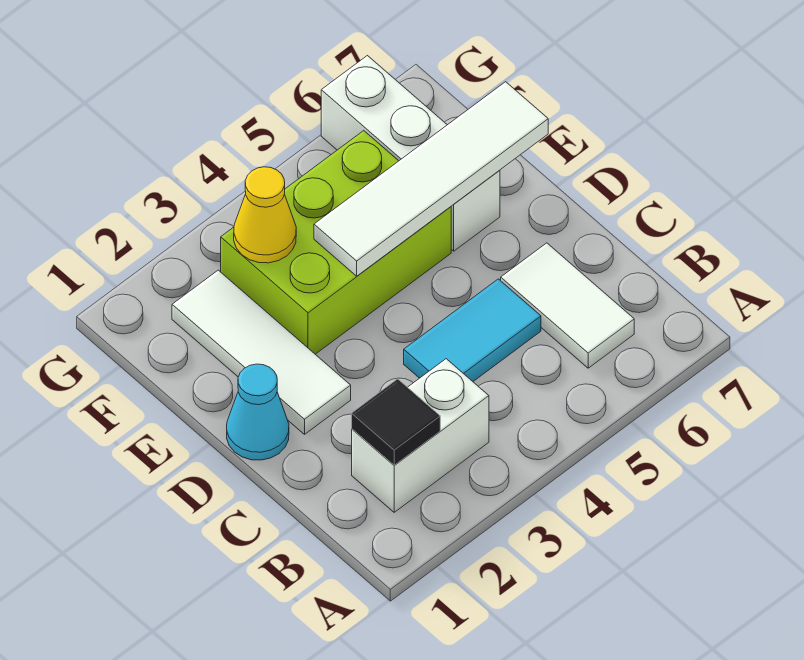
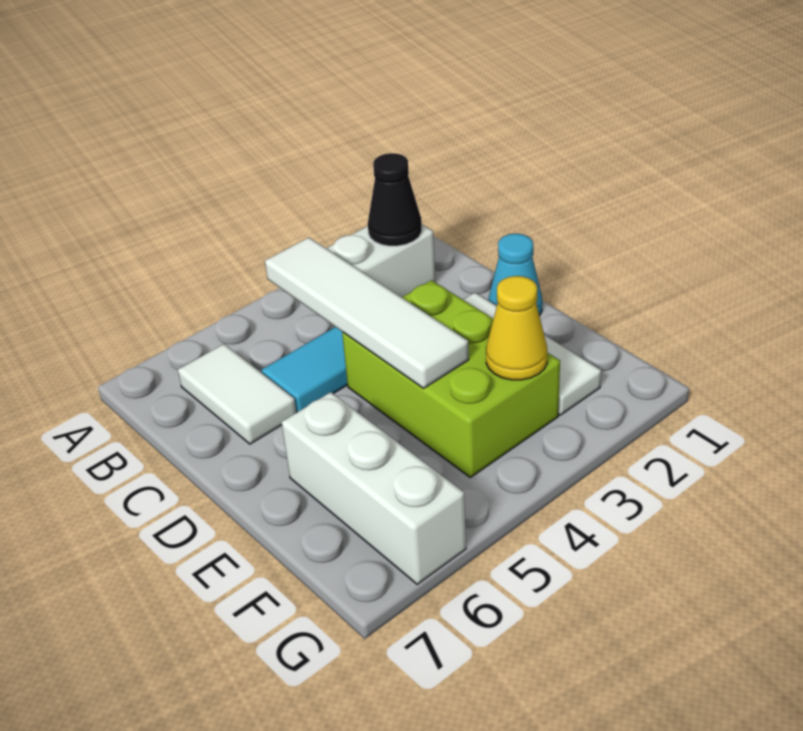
black tile B2 level 2 -> black cone B2 level 2
lime brick E3:F5 level 1 -> lime brick D3:F4 level 1
white tile E4:E7 level 2 -> white tile B4:E4 level 2

